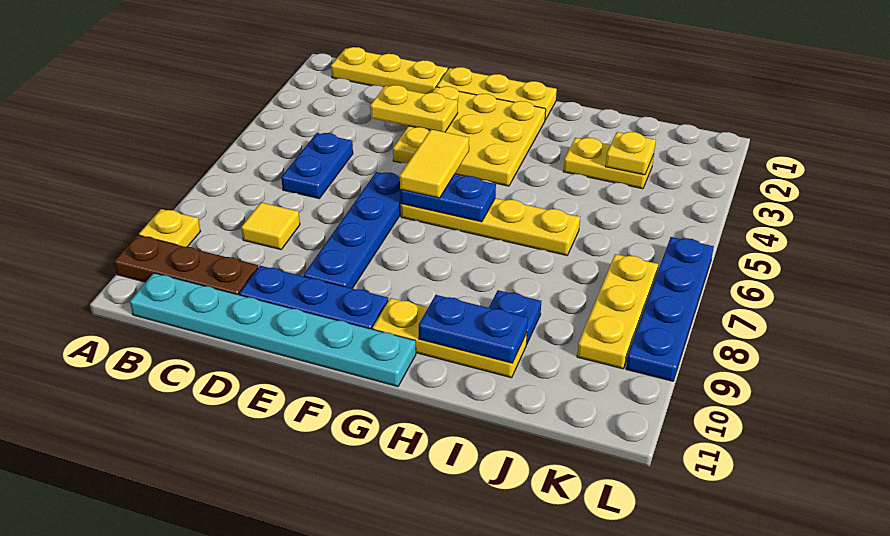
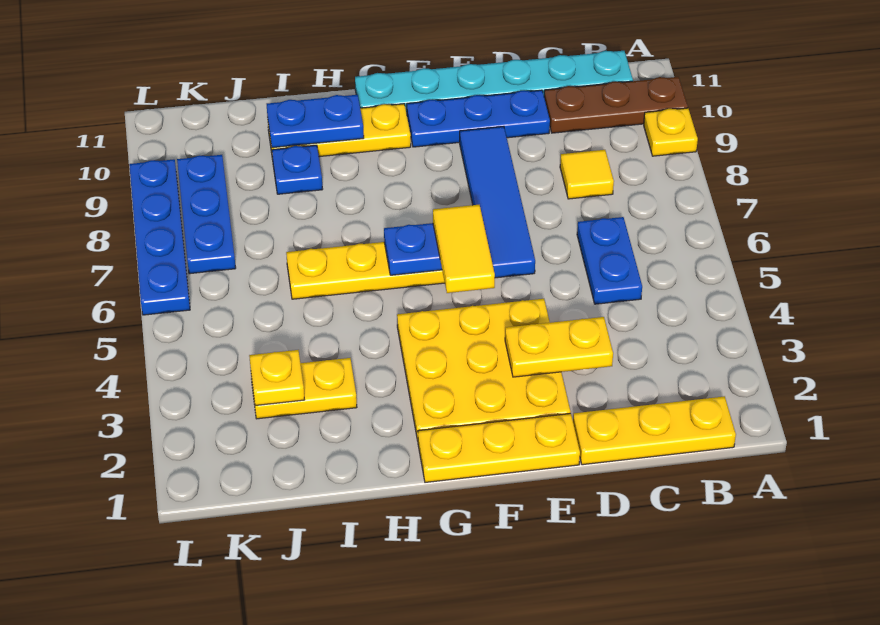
blue plate E6:E9 level 1 -> blue tile E6:E9 level 1
yellow plate K7:K9 level 1 -> blue plate K7:K9 level 1

